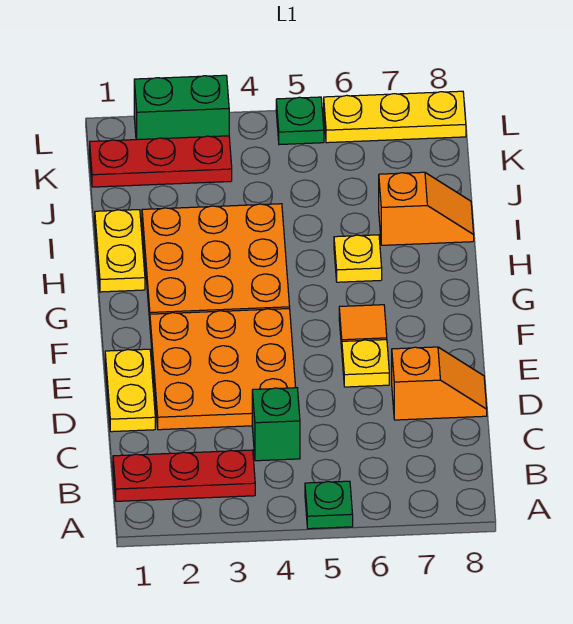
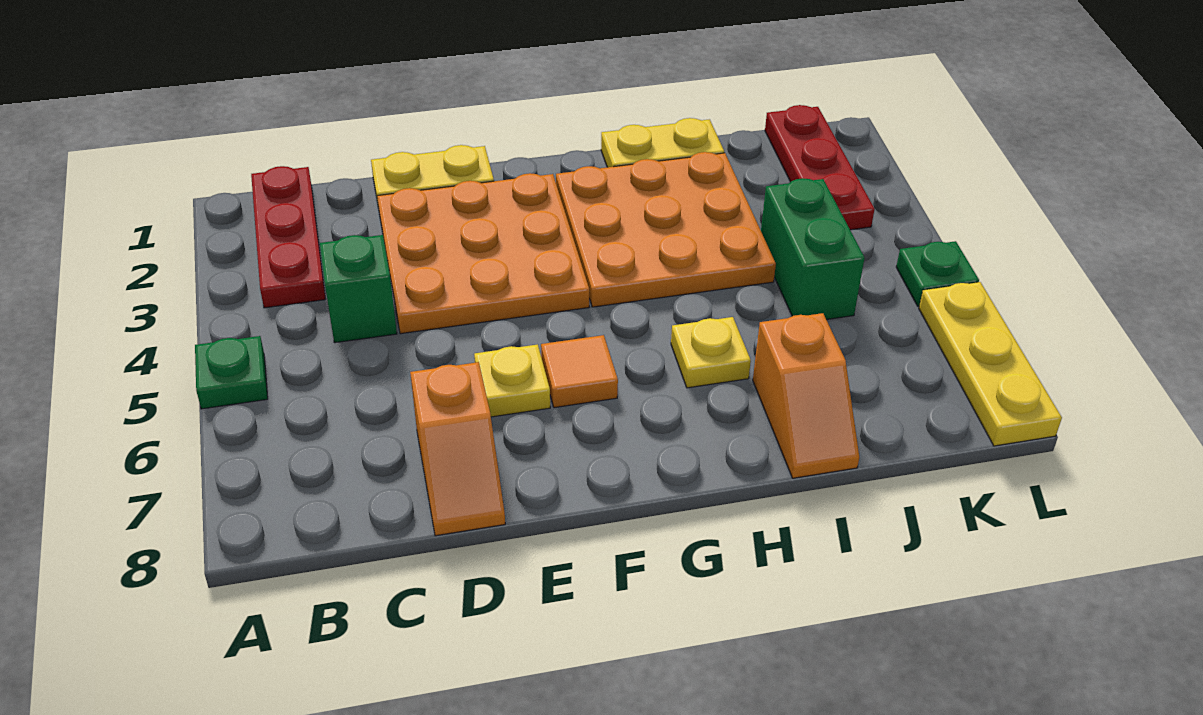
green brick L2:L3 level 1 -> green brick J4:J5 level 1

